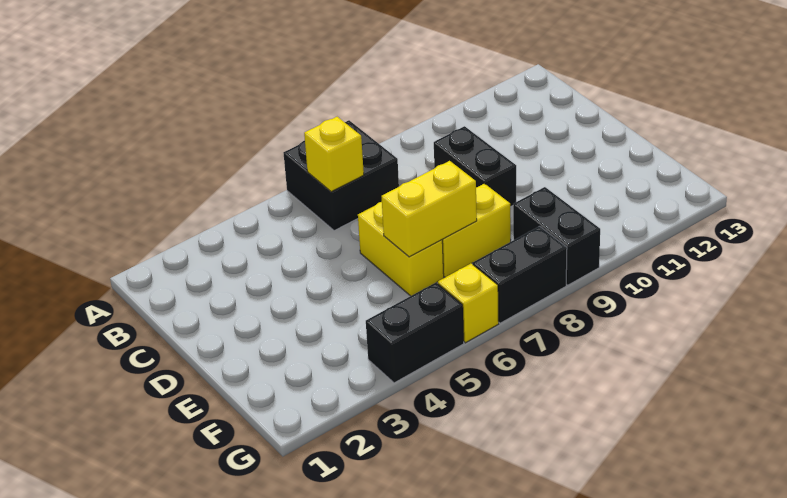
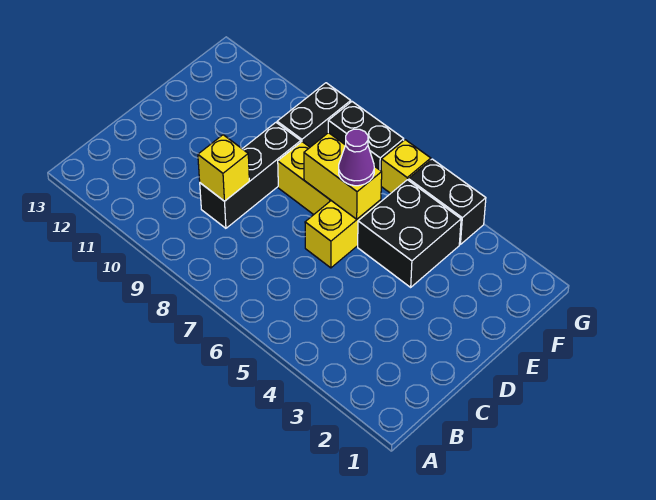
black brick A6:B7 level 1 -> black brick E4:F5 level 1
yellow brick B6 level 2 -> yellow brick C9 level 2
black brick C9:D9 level 1 -> black brick C9:E9 level 1
none -> purple cone E6 level 3

